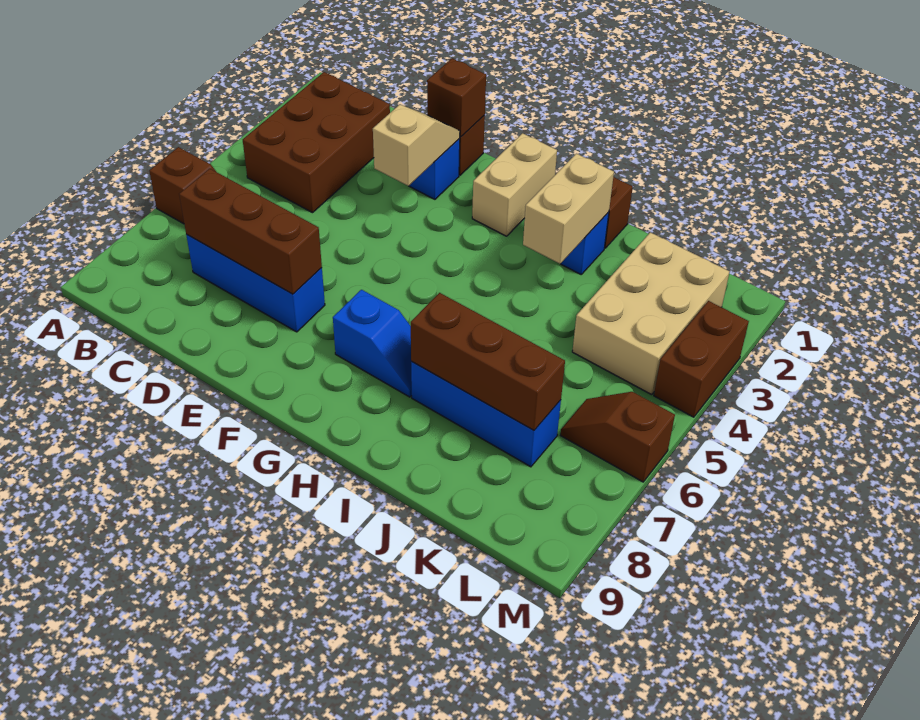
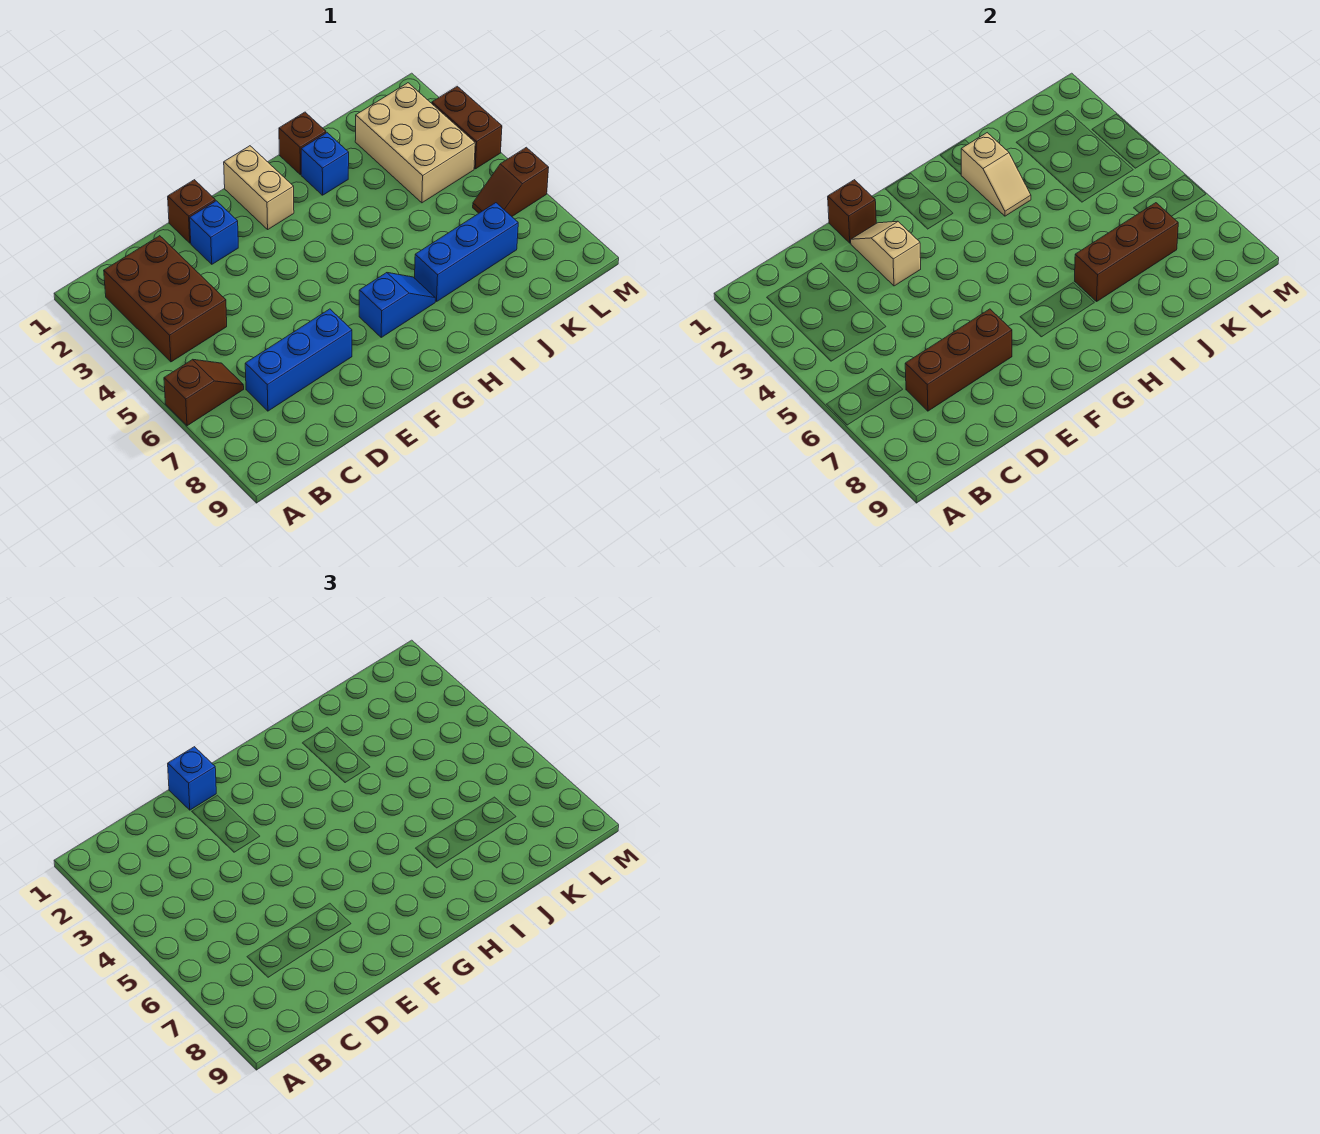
none -> blue brick E1 level 3
tan brick I2:I3 level 2 -> tan slope I2:I3 level 2 top 2

